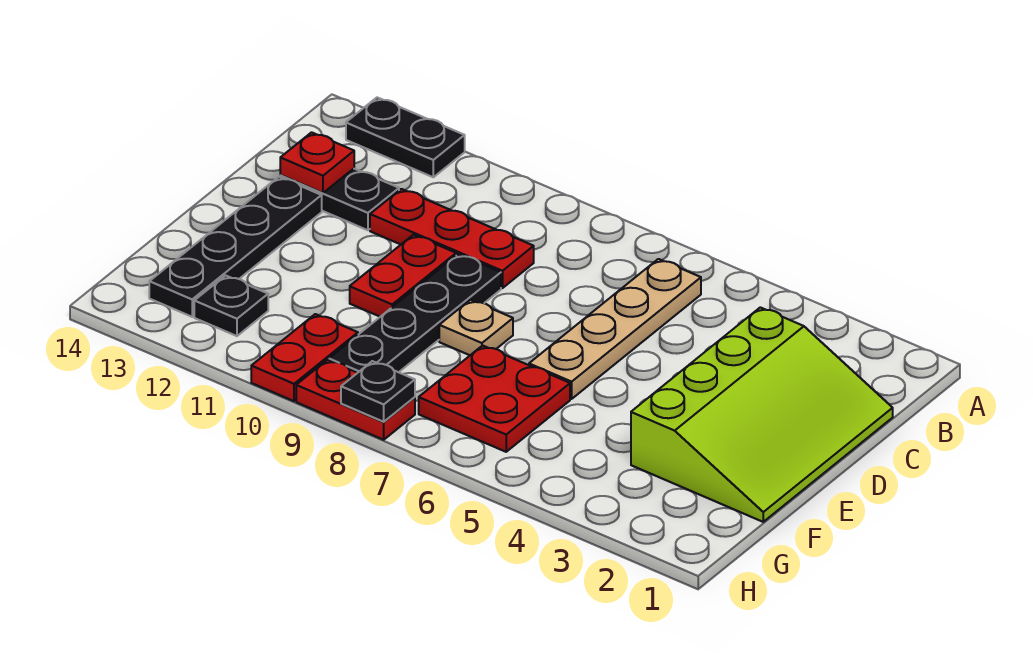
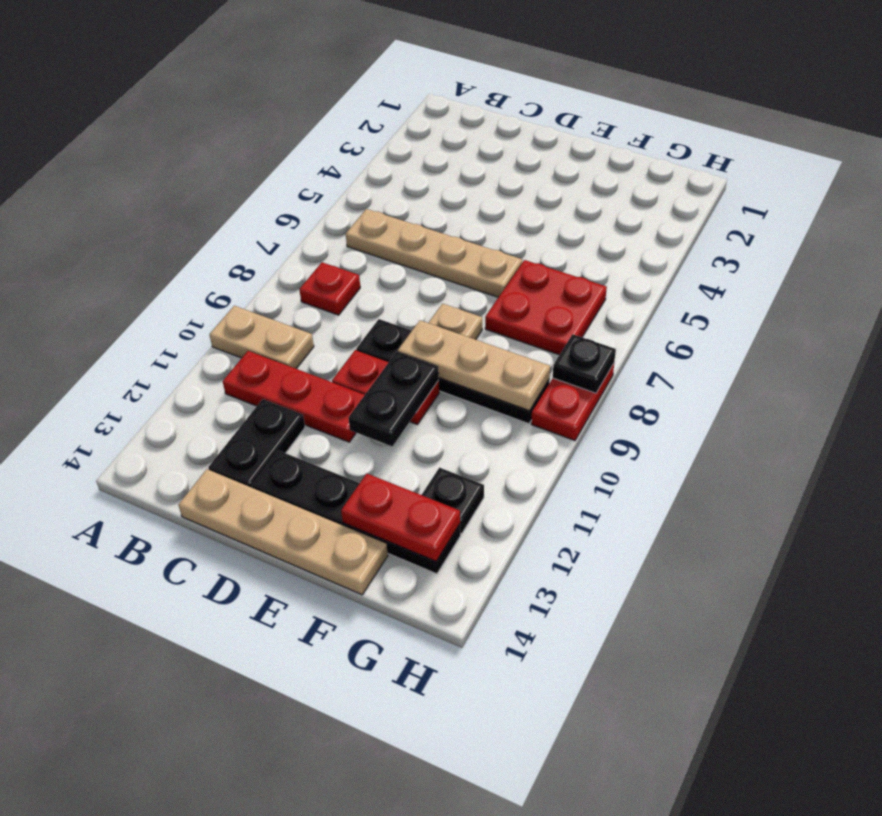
none -> tan plate A10:B10 level 1
black plate A12:A13 level 1 -> black plate E10:E11 level 2
lime slope C1:F3 level 1 top 3 -> none
red plate C9:C11 level 1 -> red plate B11:D11 level 1
red plate C13 level 2 -> red plate B8 level 1
none -> tan plate C14:F14 level 1
none -> tan plate E9:G9 level 2
red plate G10:H10 level 1 -> red plate F13:G13 level 2

